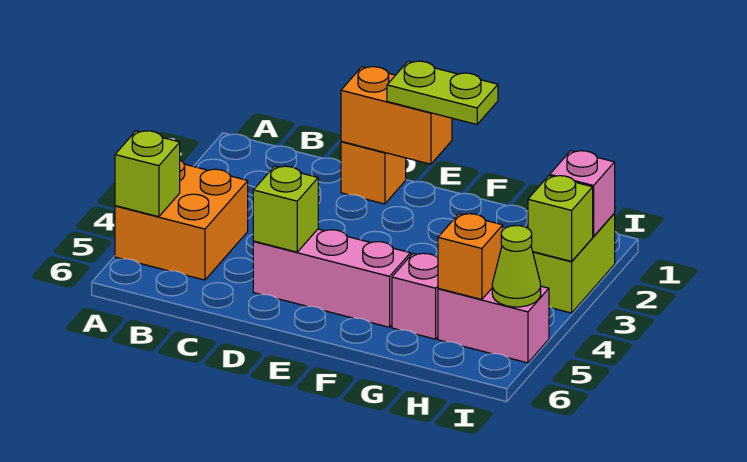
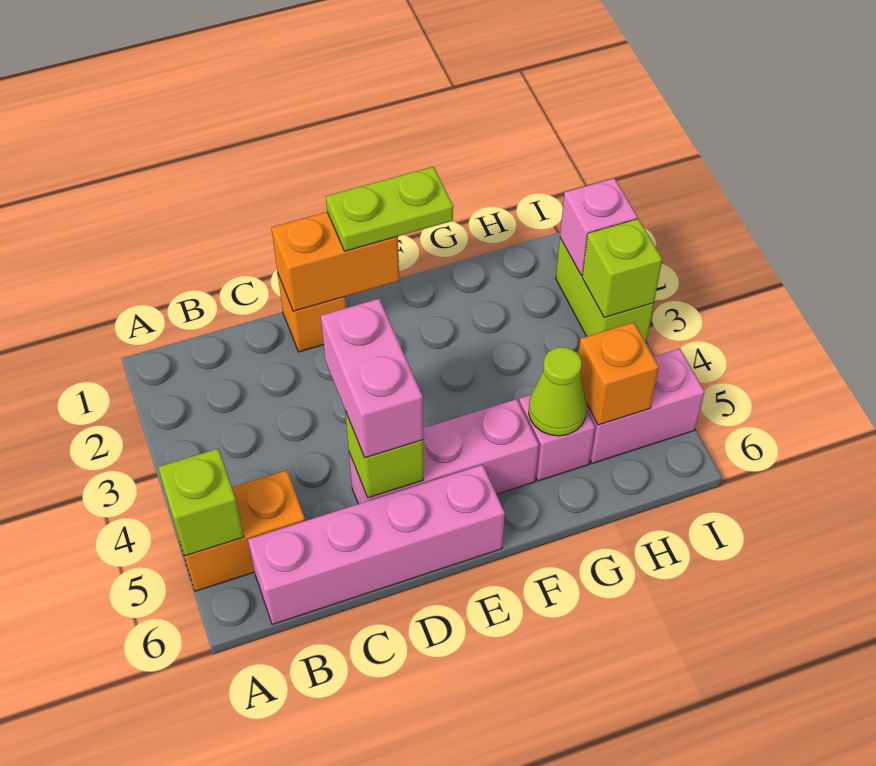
orange brick A4:B5 level 1 -> orange brick A5:B5 level 1
none -> pink brick B6:E6 level 1
none -> pink brick D4:D5 level 3
lime cone I5 level 2 -> lime cone G5 level 2

